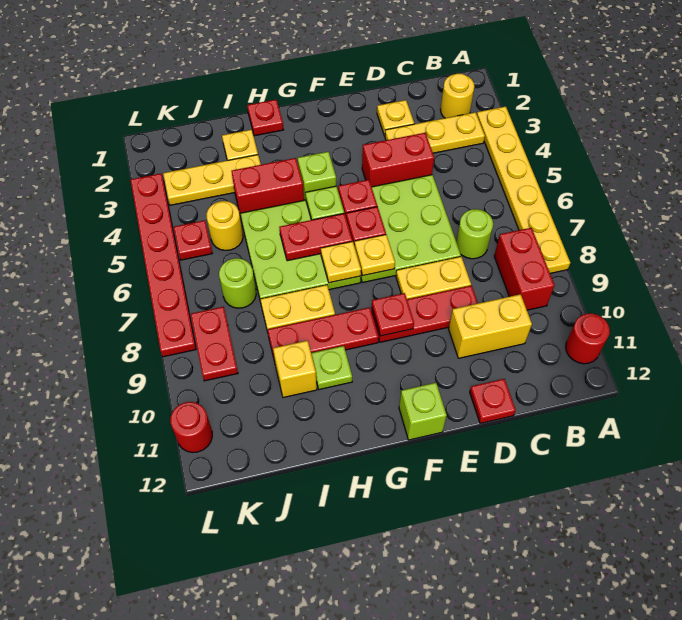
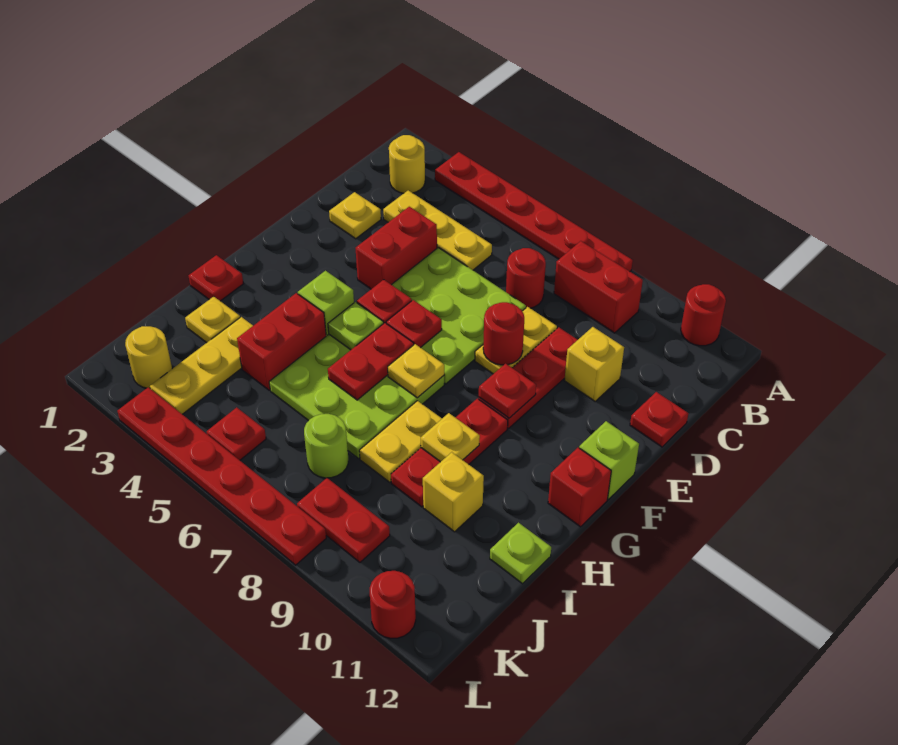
yellow plate A3:A8 level 1 -> red plate A3:A8 level 1
yellow plate B3:D3 level 1 -> yellow plate C3:C5 level 1
lime round brick C7 level 1 -> red round brick C7 level 1
yellow brick C10:D10 level 1 -> yellow brick D10 level 1
none -> red round brick E8 level 2
yellow plate F7 level 2 -> yellow plate H9 level 2
none -> red brick G12 level 1
lime plate H10 level 1 -> lime plate I12 level 1
yellow round brick J5 level 1 -> yellow round brick K2 level 1

